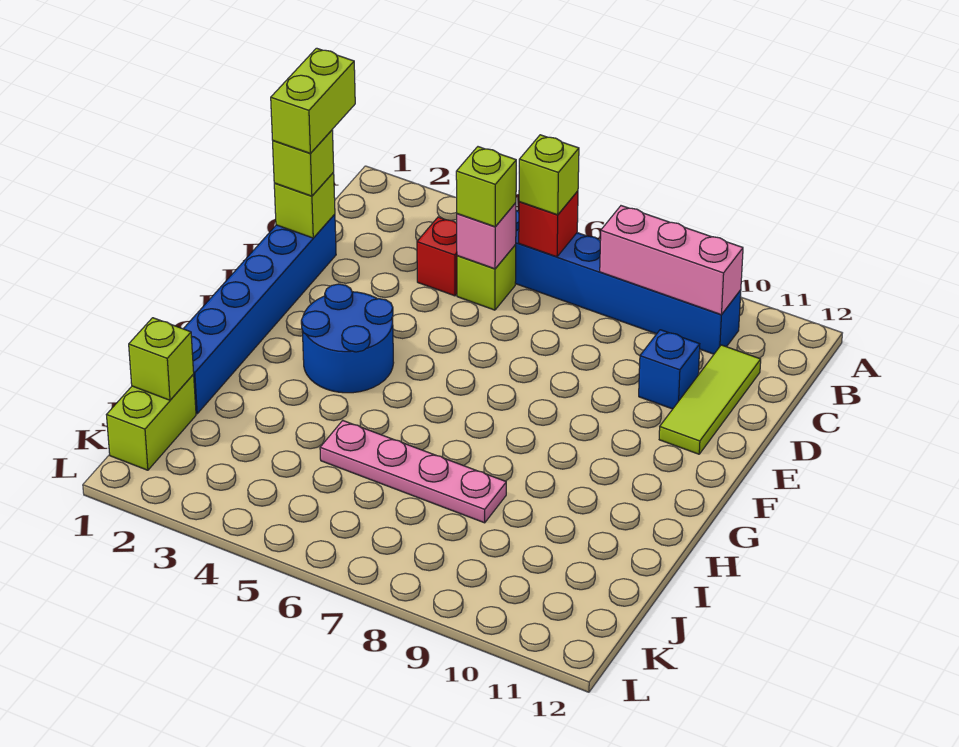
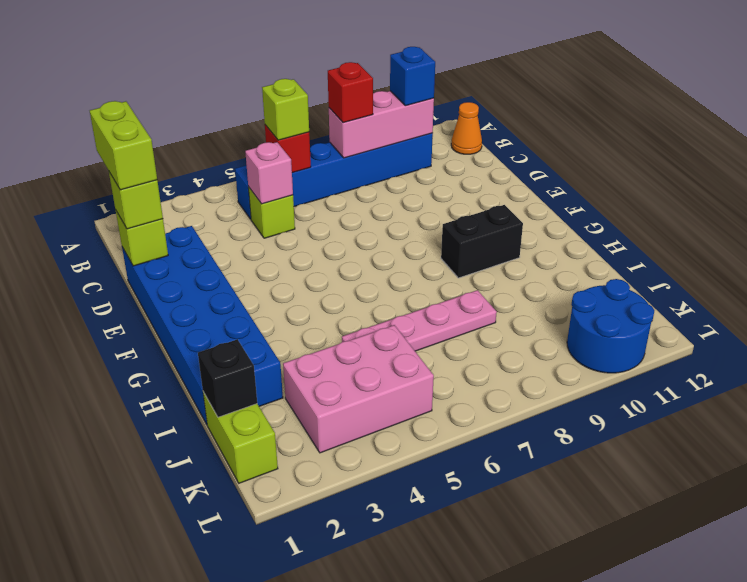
none -> orange cone B12 level 1
red brick C4 level 1 -> red brick B8 level 3
lime brick C5 level 3 -> none
lime tile C11:E11 level 1 -> none
blue brick D1:I1 level 1 -> blue brick D1:I2 level 1
blue brick D10 level 1 -> blue brick B10 level 3
blue round brick F3:G4 level 1 -> blue round brick K10:L11 level 1
none -> black brick G9:G10 level 1
lime brick J1 level 2 -> black brick J1 level 2
none -> pink brick J3:K5 level 1

